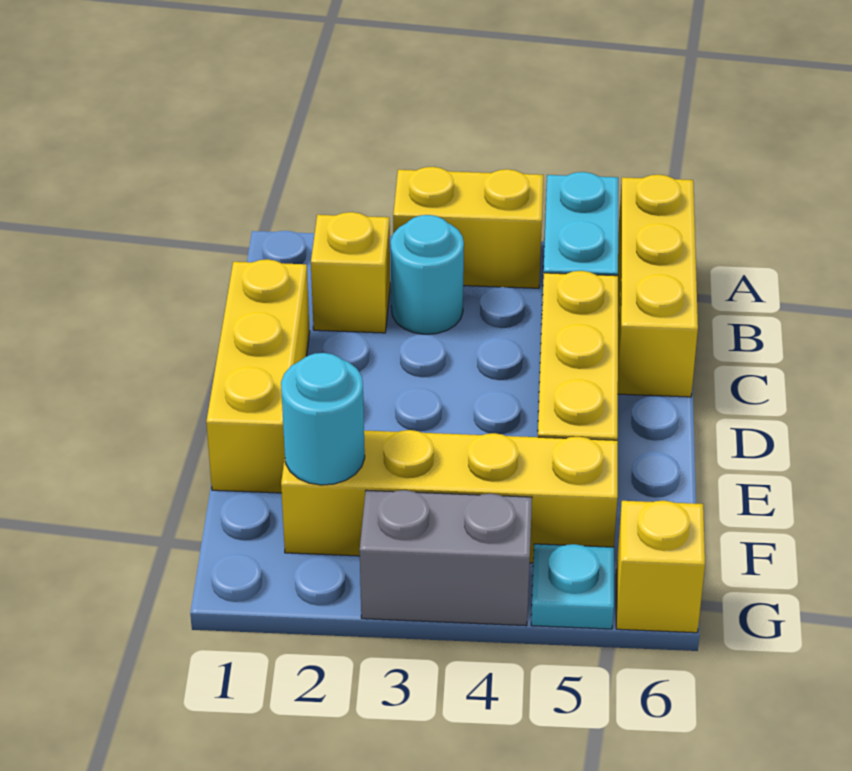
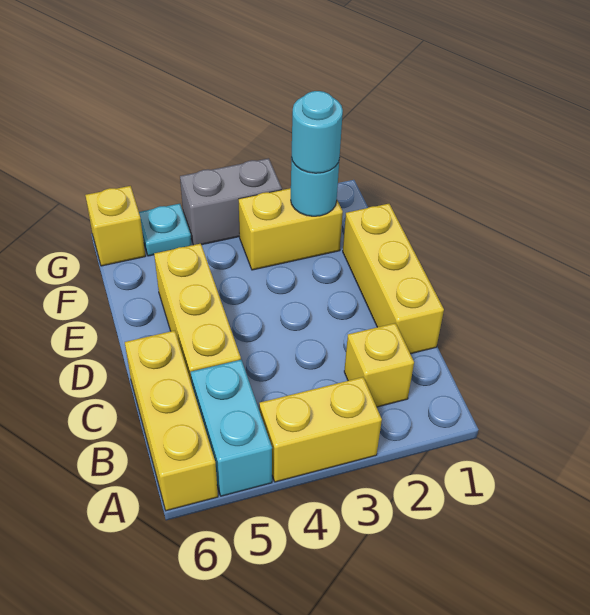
cyan round brick B3 level 1 -> cyan round brick F2 level 3
yellow brick F2:F5 level 1 -> yellow brick F2:F3 level 1

